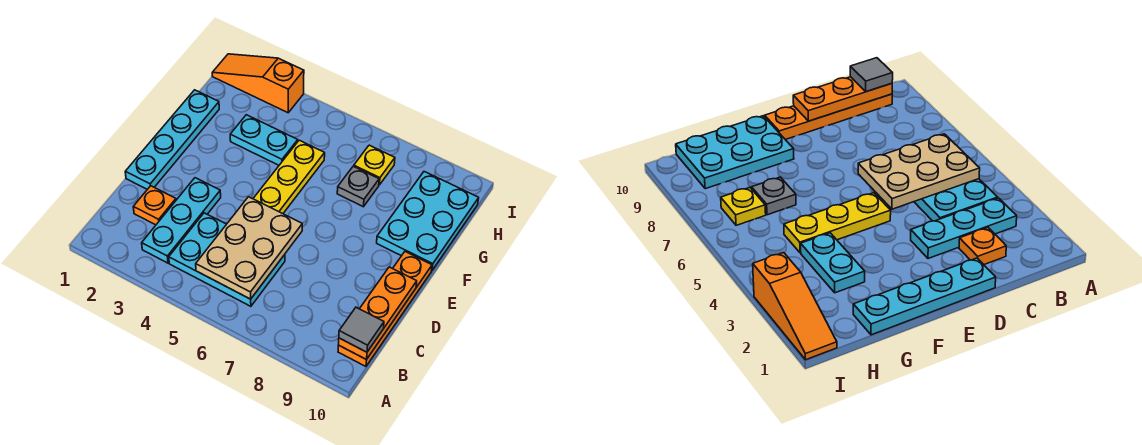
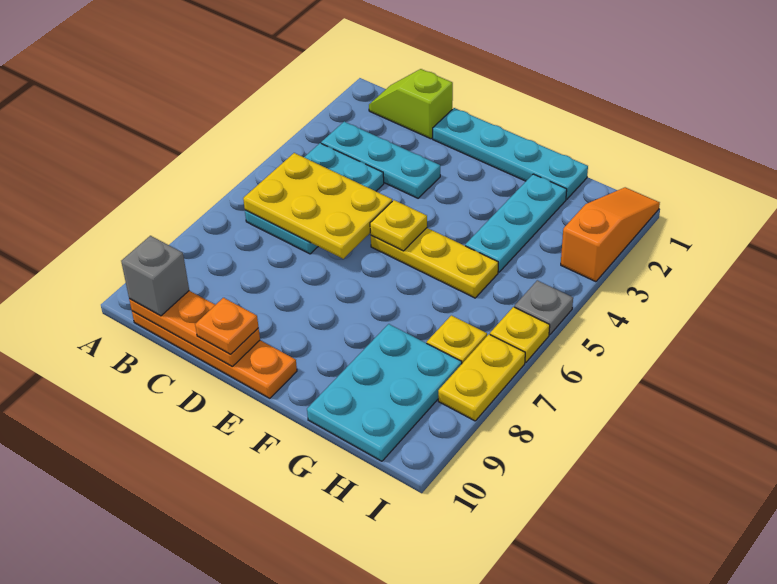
none -> lime slope B1:C1 level 1 top C
tan plate B5:D6 level 2 -> yellow plate B5:D6 level 2
grey tile B10 level 3 -> grey brick B10 level 3
orange plate C2 level 1 -> orange plate D10 level 3
none -> yellow plate E5 level 2
cyan plate F9:H10 level 1 -> cyan plate G8:H10 level 1
cyan plate G3:G4 level 1 -> cyan plate G2:G4 level 1
grey plate G7 level 1 -> grey plate I5 level 1
none -> yellow plate I6 level 1
none -> yellow plate I7:I8 level 1

